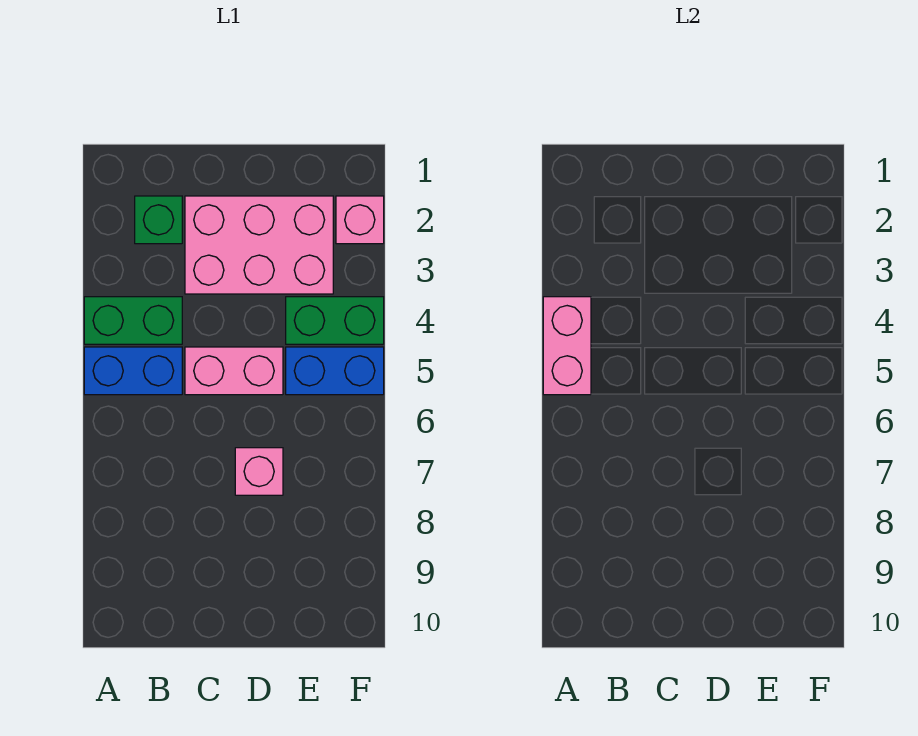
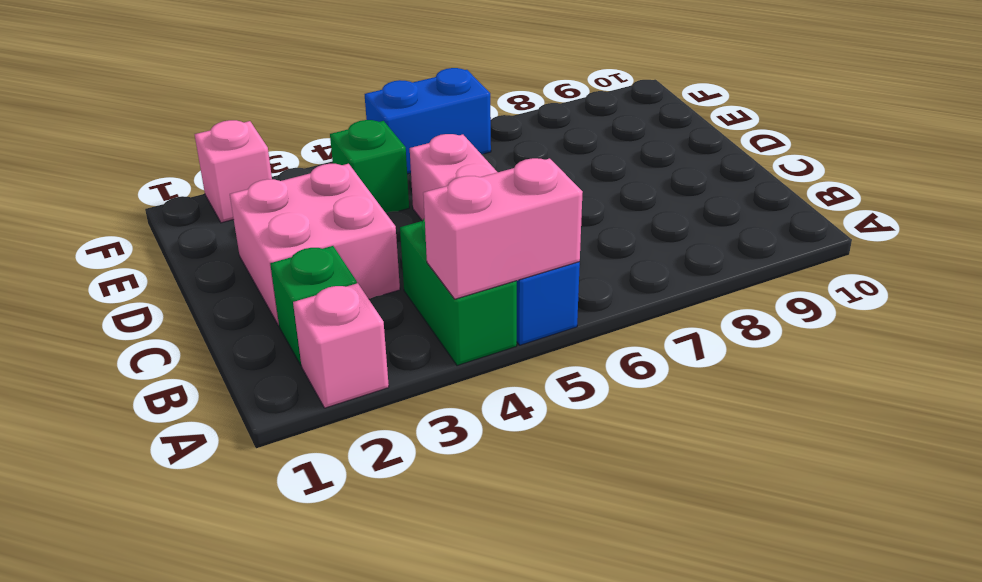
pink brick C2:E3 level 1 -> pink brick C2:D3 level 1
pink brick D7 level 1 -> pink brick A2 level 1
green brick E4:F4 level 1 -> green brick E4 level 1
blue brick E5:F5 level 1 -> blue brick F5:F6 level 1

